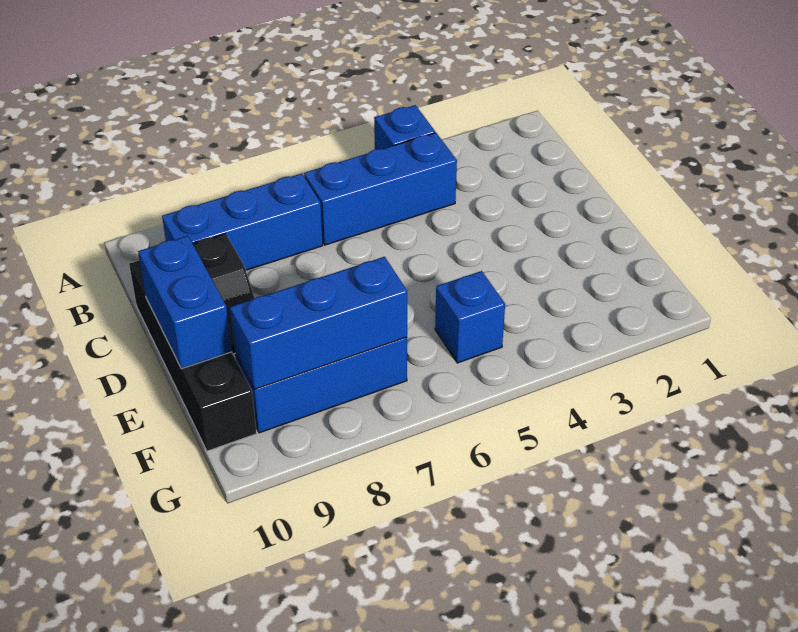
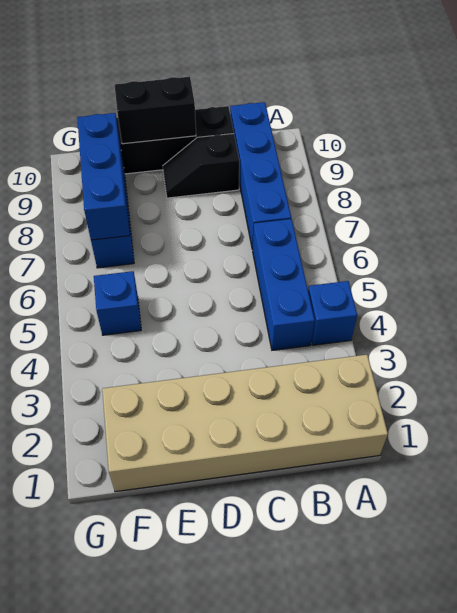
none -> tan brick A1:F2 level 1
blue brick B7:B9 level 1 -> blue brick B7:B10 level 1
blue brick D10:E10 level 2 -> black brick D10:E10 level 2

